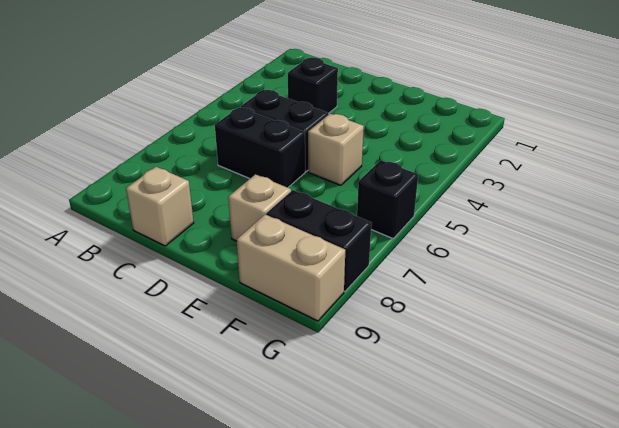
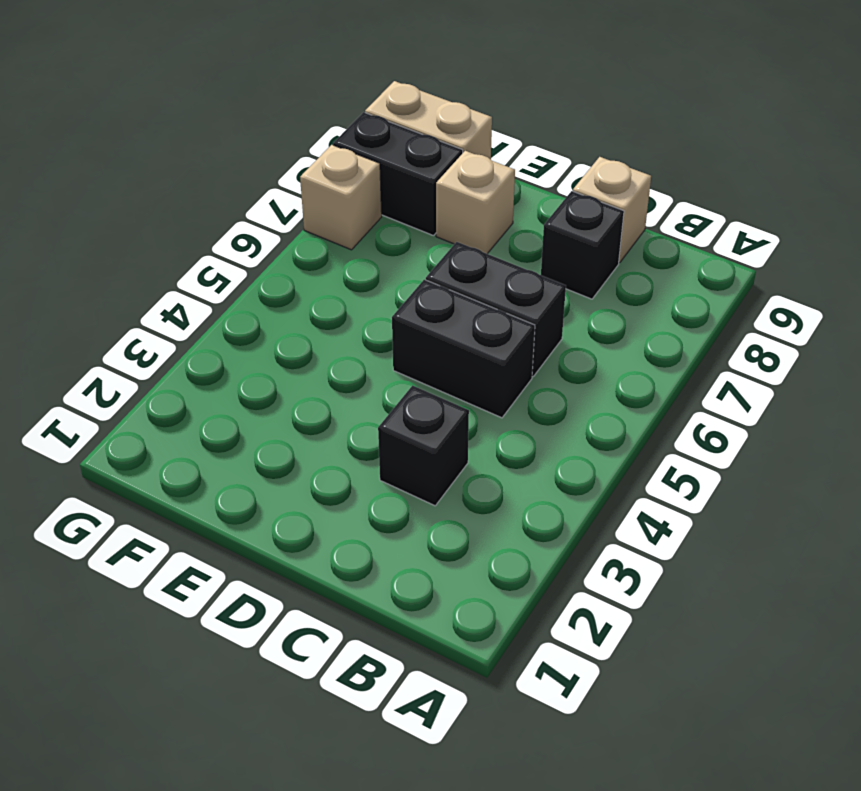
tan brick E5 level 1 -> tan brick G7 level 1
black brick G6 level 1 -> black brick C8 level 1

